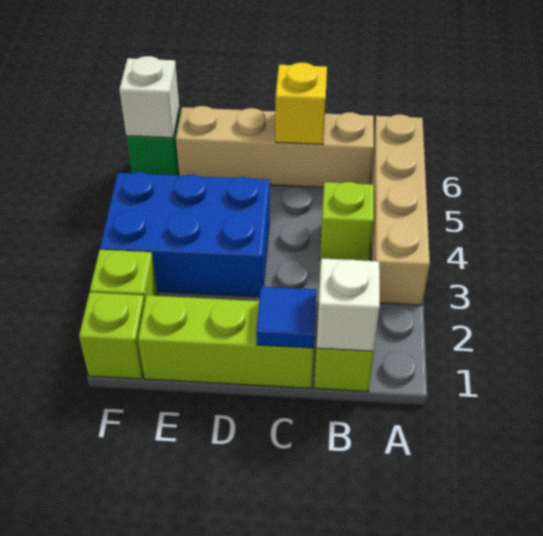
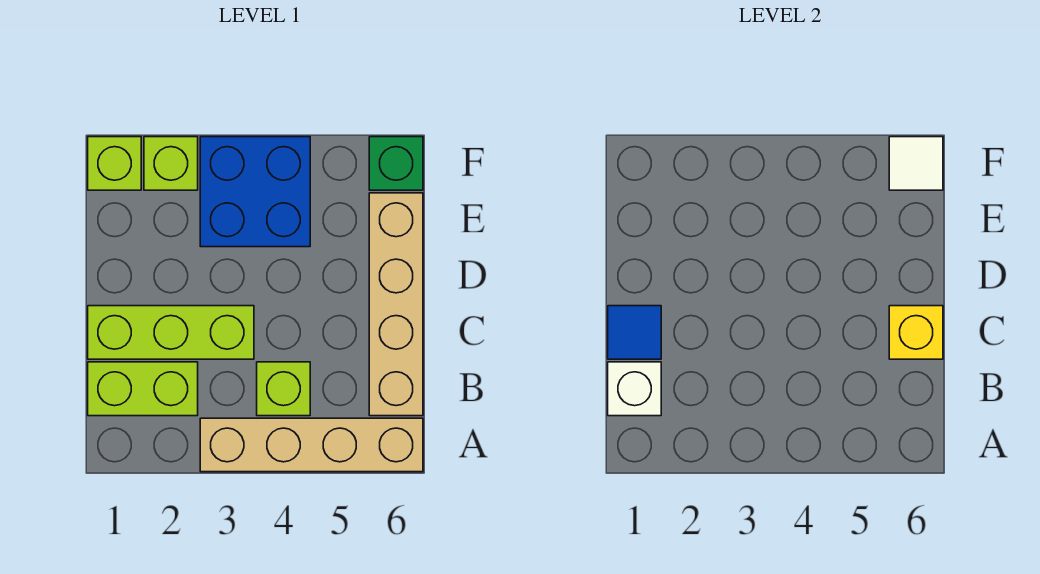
lime brick C1:E1 level 1 -> lime brick C1:C3 level 1
blue brick D3:F4 level 1 -> blue brick E3:F4 level 1
white brick F6 level 2 -> white tile F6 level 2

